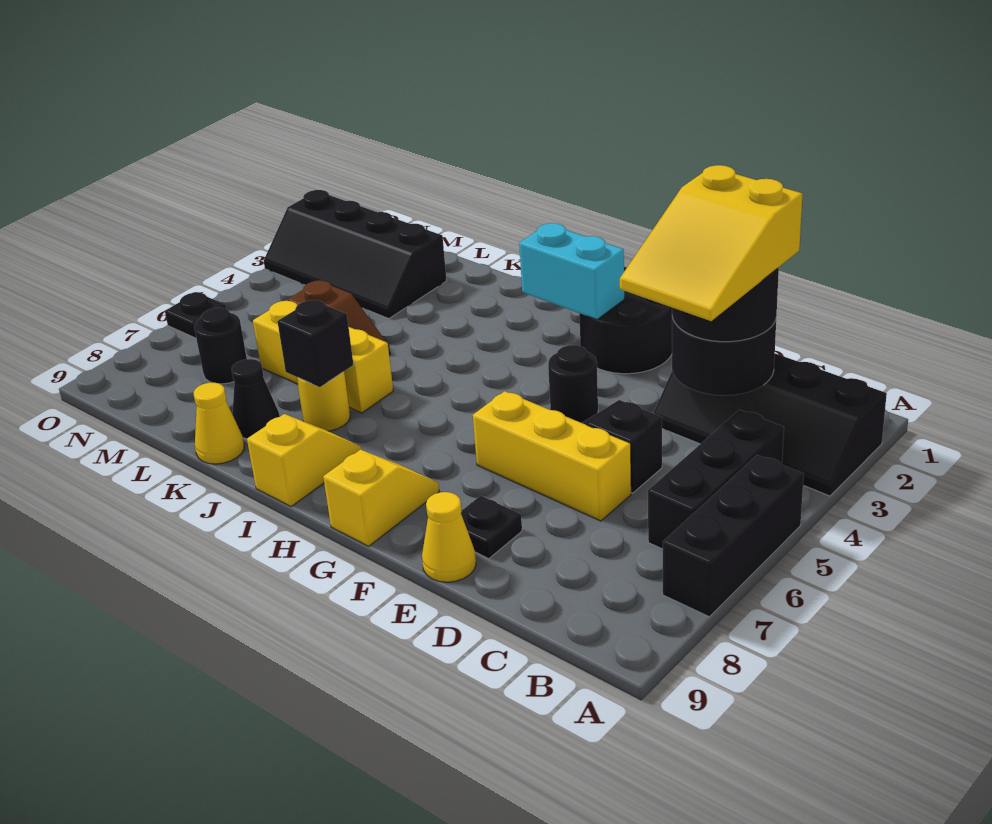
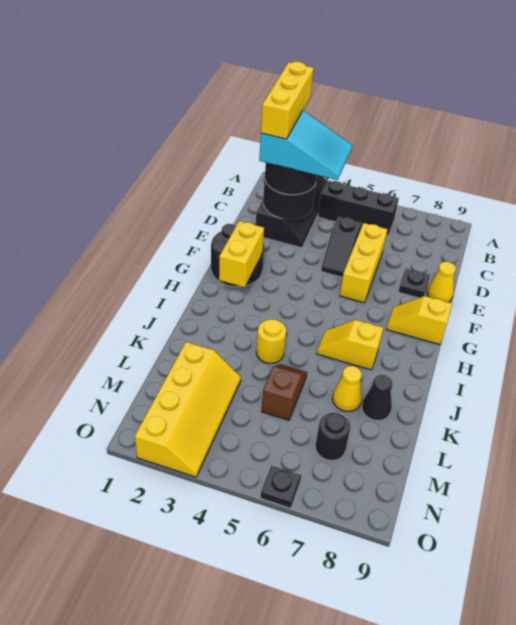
black brick A5:A7 level 1 -> none
yellow slope C2:D4 level 4 top 2 -> cyan slope C2:D4 level 4 top 2
black round brick F4 level 1 -> none
cyan brick G2:H2 level 2 -> yellow brick G2:H2 level 2
yellow slope I8:I9 level 1 top 9 -> yellow slope I6:I7 level 1 top 7
yellow brick J6:L6 level 1 -> yellow brick B2:D2 level 5
yellow round brick J7 level 1 -> yellow round brick J4 level 1
black brick J7 level 2 -> none
yellow cone K9 level 1 -> yellow cone K7 level 1
black slope L2:O3 level 1 top 2 -> yellow slope L2:O3 level 1 top 2

